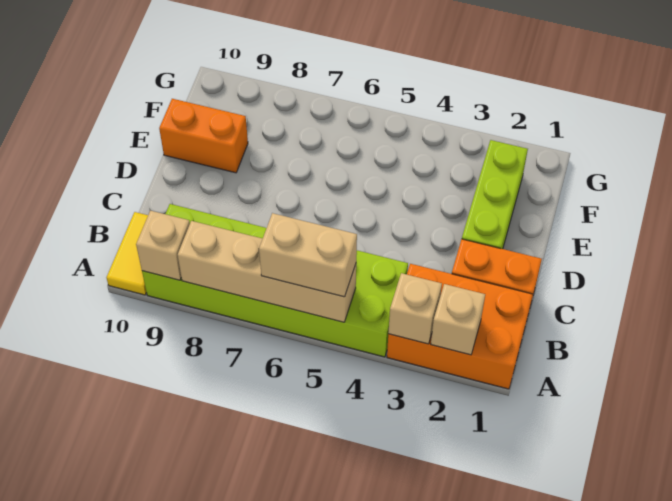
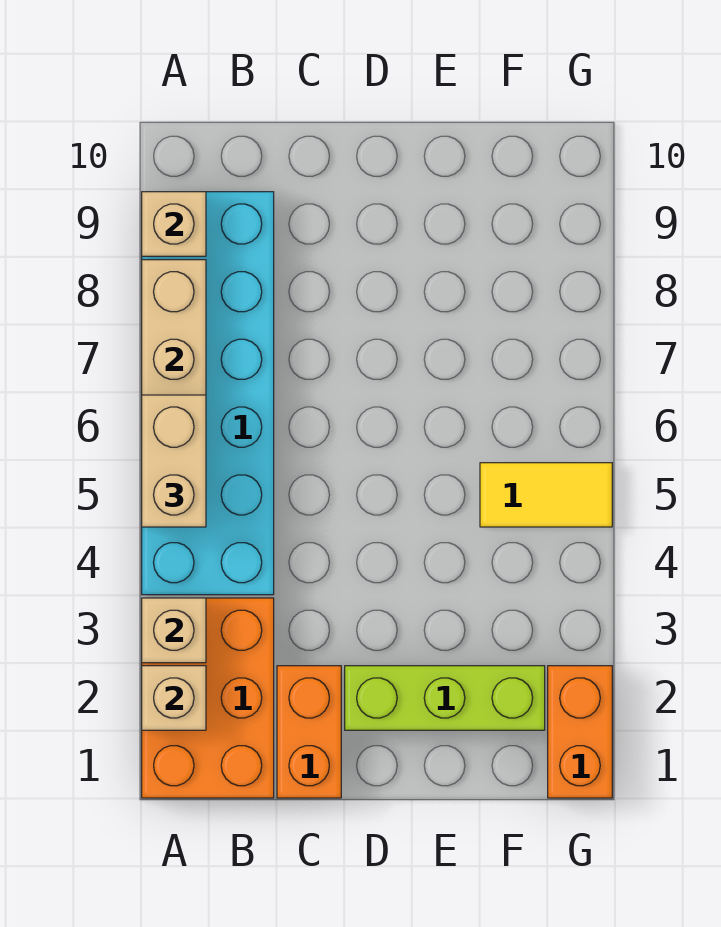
lime brick A4:B9 level 1 -> cyan brick A4:B9 level 1
yellow tile A10:B10 level 1 -> yellow tile F5:G5 level 1
orange brick E9:E10 level 1 -> orange brick G1:G2 level 1

